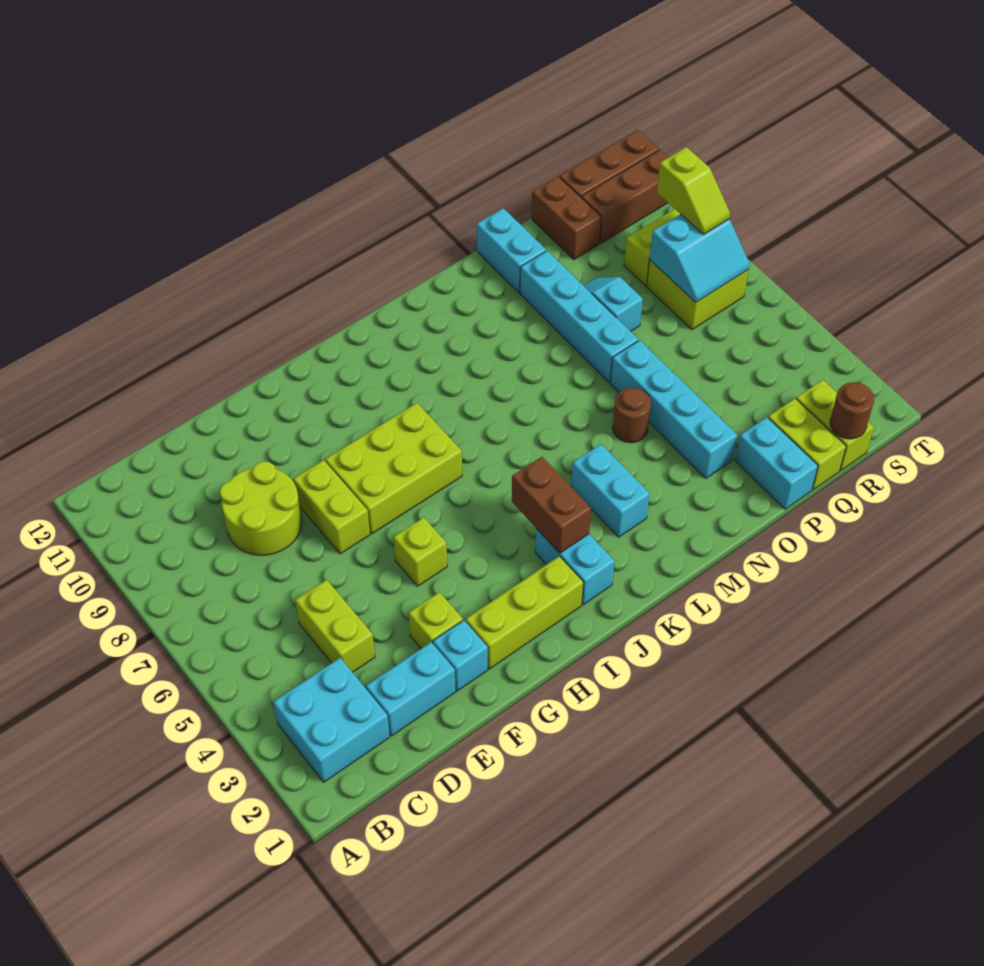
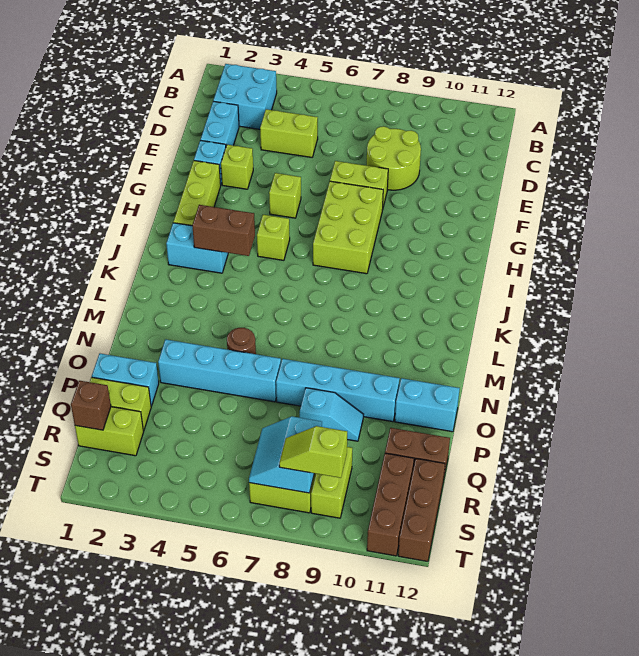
none -> lime brick I5 level 1
cyan brick L3:L4 level 1 -> none
brown round brick R1 level 2 -> brown brick R1 level 2

